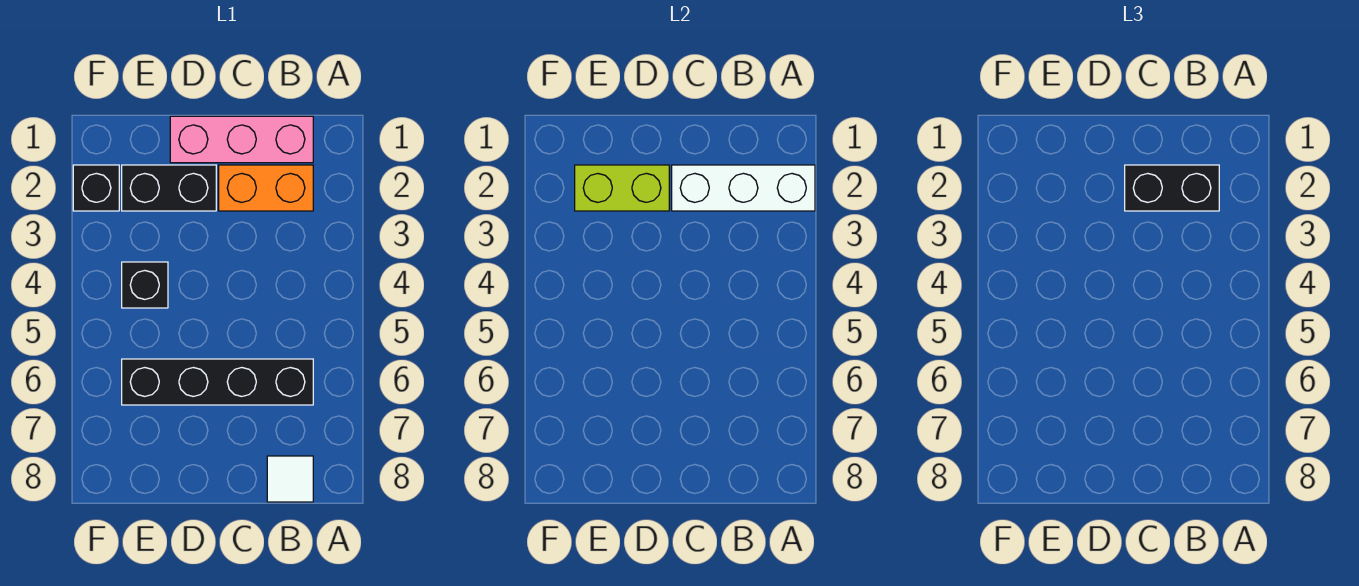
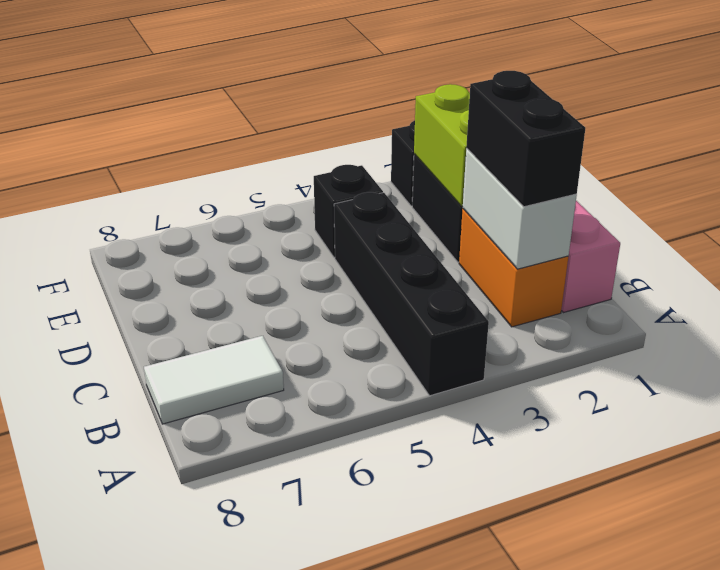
white brick A2:C2 level 2 -> white brick B2:C2 level 2
black brick B6:E6 level 1 -> black brick A4:D4 level 1
white tile B8 level 1 -> white tile B7:B8 level 1

